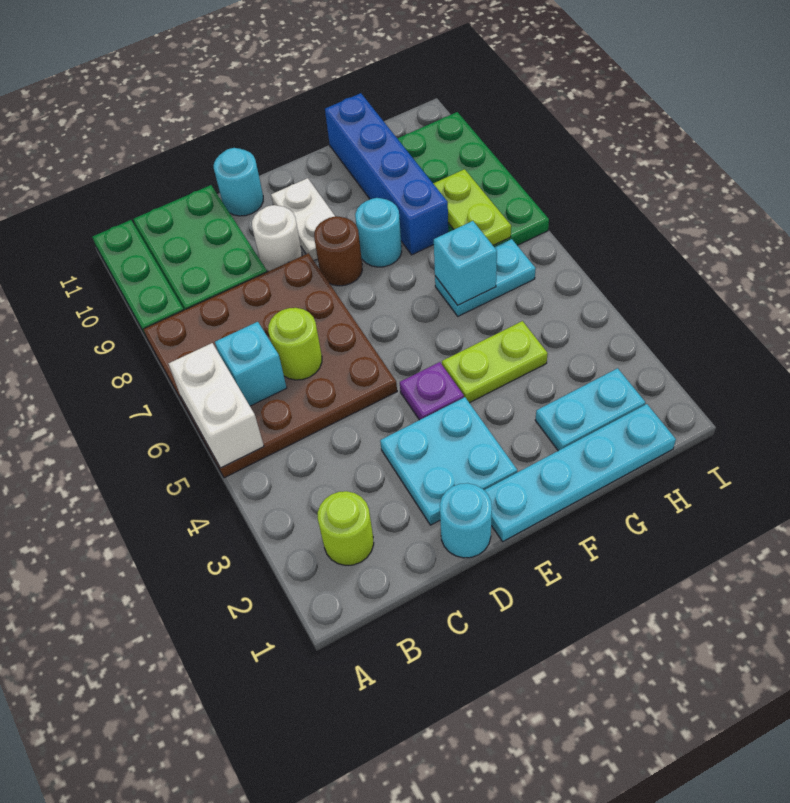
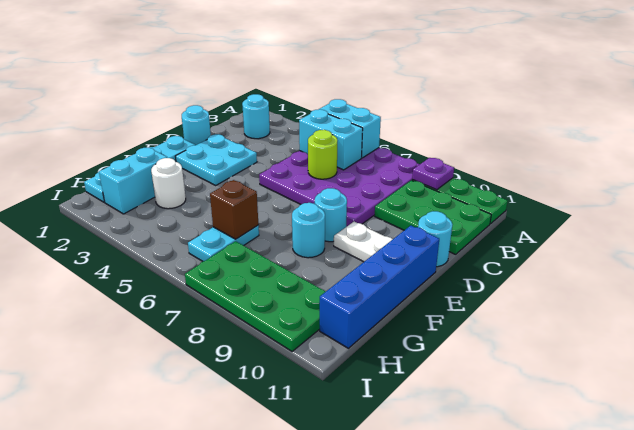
brown plate A5:D8 level 1 -> purple plate A5:D8 level 1
white brick A5:A6 level 2 -> cyan brick A5:A6 level 2
lime round brick B2 level 1 -> cyan round brick B2 level 1
cyan brick B6 level 2 -> cyan brick B5:B6 level 2
white round brick D9 level 1 -> white round brick G3 level 1
purple plate E4 level 1 -> purple plate A9 level 2
brown round brick E8 level 1 -> cyan round brick E8 level 1
lime plate F4:G4 level 1 -> none
cyan plate G2:H2 level 1 -> cyan brick G2:H2 level 1
cyan brick G6 level 2 -> brown brick G6 level 2
blue brick G8:G11 level 1 -> blue brick E11:H11 level 1
lime plate H7:H8 level 2 -> none

